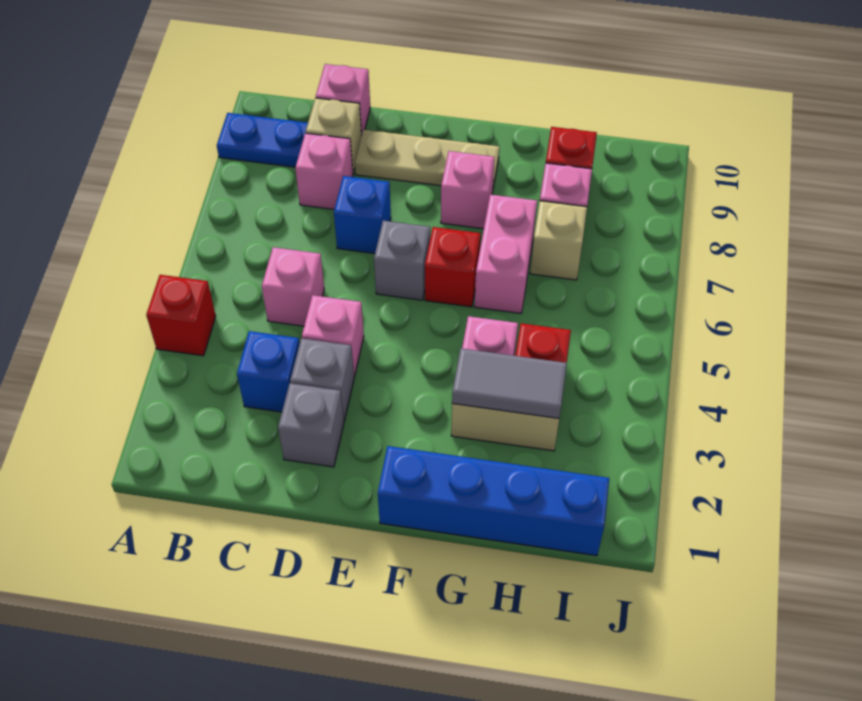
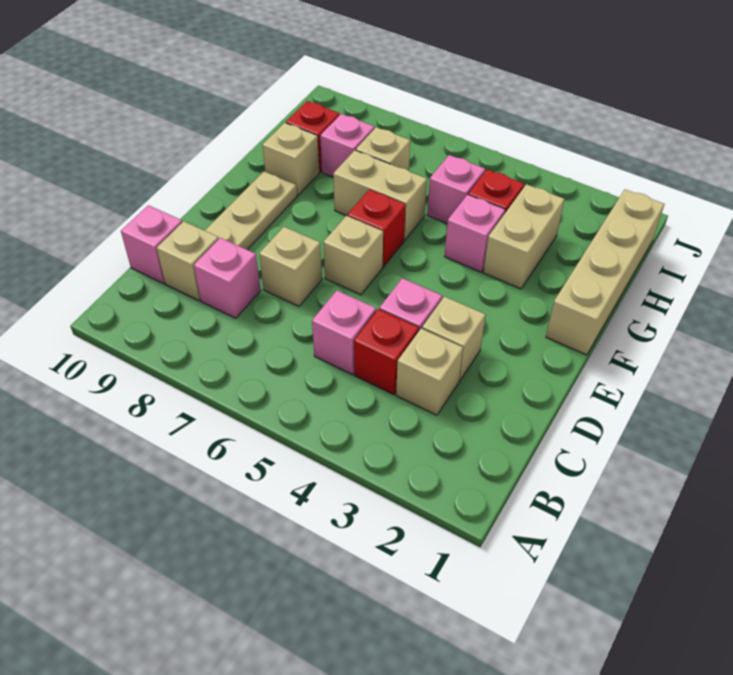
red brick A4 level 1 -> red brick C4 level 1
blue plate A9:B9 level 1 -> none
blue brick C3 level 1 -> tan brick C3 level 1
grey brick D2 level 1 -> none
grey brick D3 level 1 -> tan brick D3 level 1
blue brick D7 level 1 -> tan brick D7 level 1
grey brick E6 level 1 -> tan brick E6 level 1
blue brick F1:I1 level 1 -> tan brick F1:I1 level 1
pink brick F8 level 1 -> pink brick H5 level 1
grey tile G3:H3 level 2 -> none
pink brick G6:G7 level 1 -> tan brick G6:G7 level 1
none -> tan brick G9 level 1

